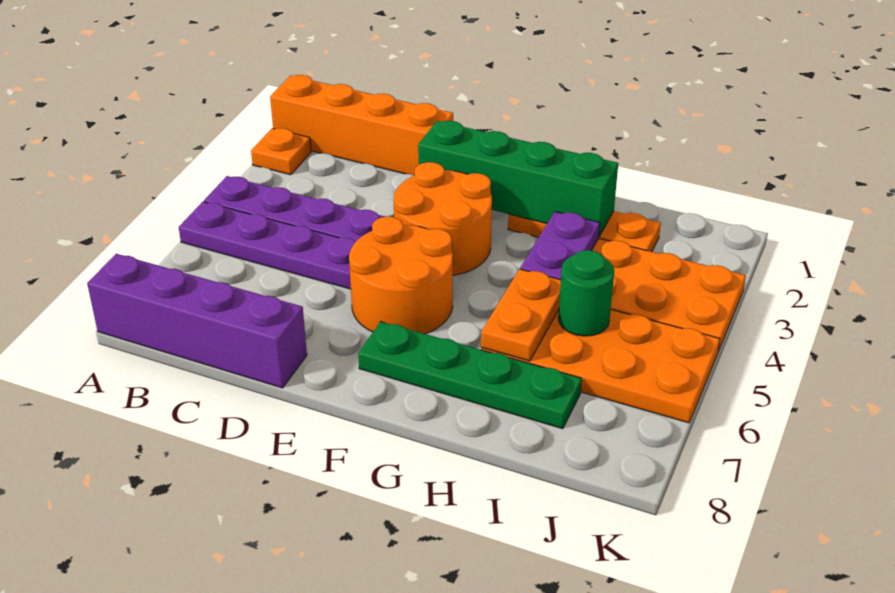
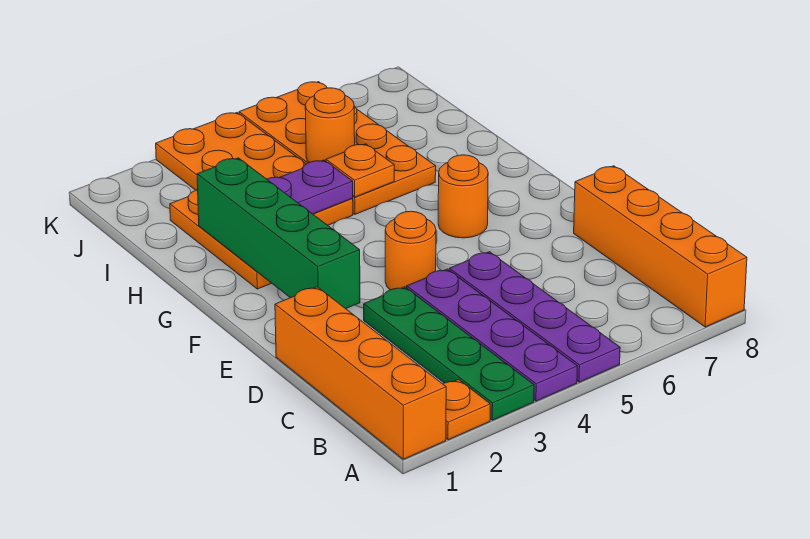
purple brick A8:D8 level 1 -> orange brick A8:D8 level 1
orange round brick E3:F4 level 1 -> orange round brick E4 level 1
orange round brick E5:F6 level 1 -> orange round brick F6 level 1
green plate F7:I7 level 1 -> green plate A3:D3 level 1
orange plate H5:H6 level 2 -> orange plate H5 level 2
green round brick I5 level 2 -> orange round brick I5 level 2

